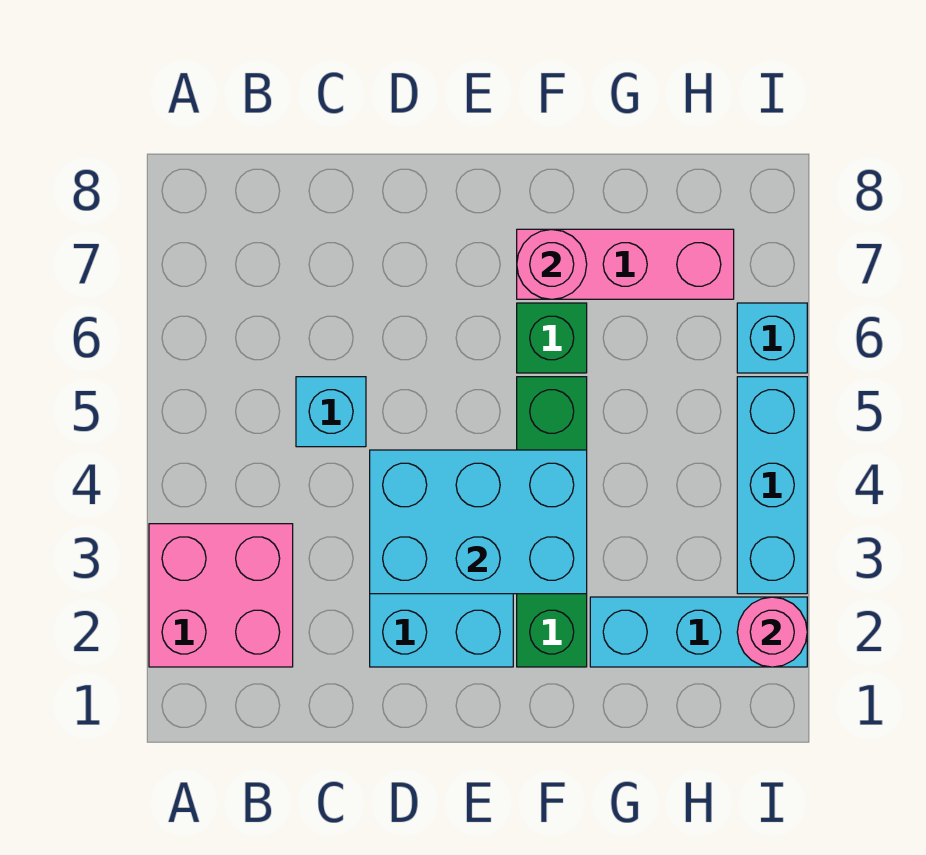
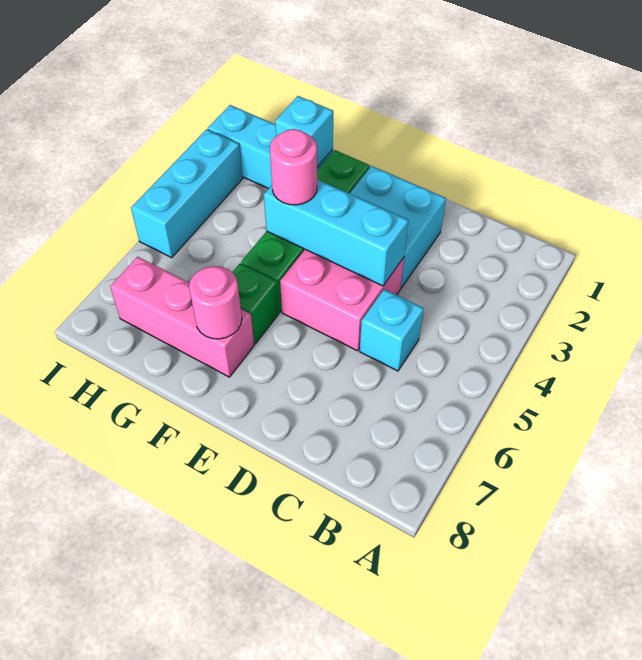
pink brick A2:B3 level 1 -> pink brick D4:E5 level 1
cyan brick D3:F4 level 2 -> cyan brick D4:F4 level 2
pink round brick I2 level 2 -> pink round brick F4 level 3
cyan brick I6 level 1 -> cyan brick G2 level 2

